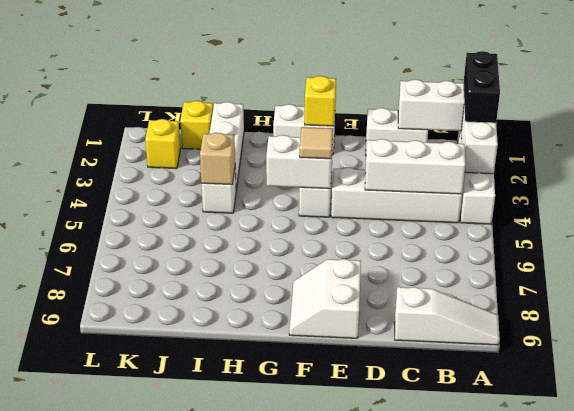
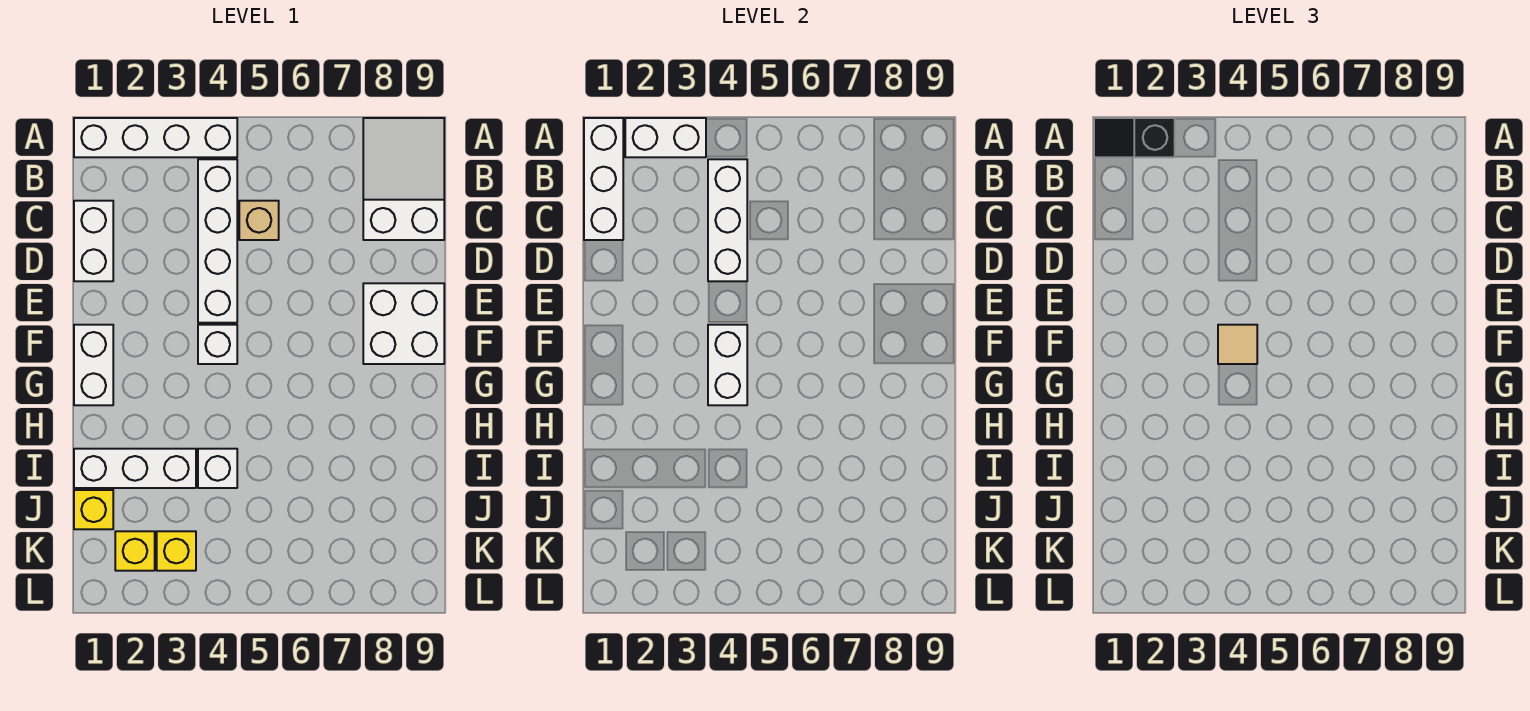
black brick A1:A2 level 3 -> black slope A1:A2 level 3 top 2
white slope A9:C9 level 1 top C -> white slope A8:C9 level 1 top C
white slope E8:F9 level 1 top E -> white brick E8:F9 level 1
yellow brick F1 level 2 -> yellow brick K3 level 1
tan brick I4 level 2 -> tan brick C5 level 1

